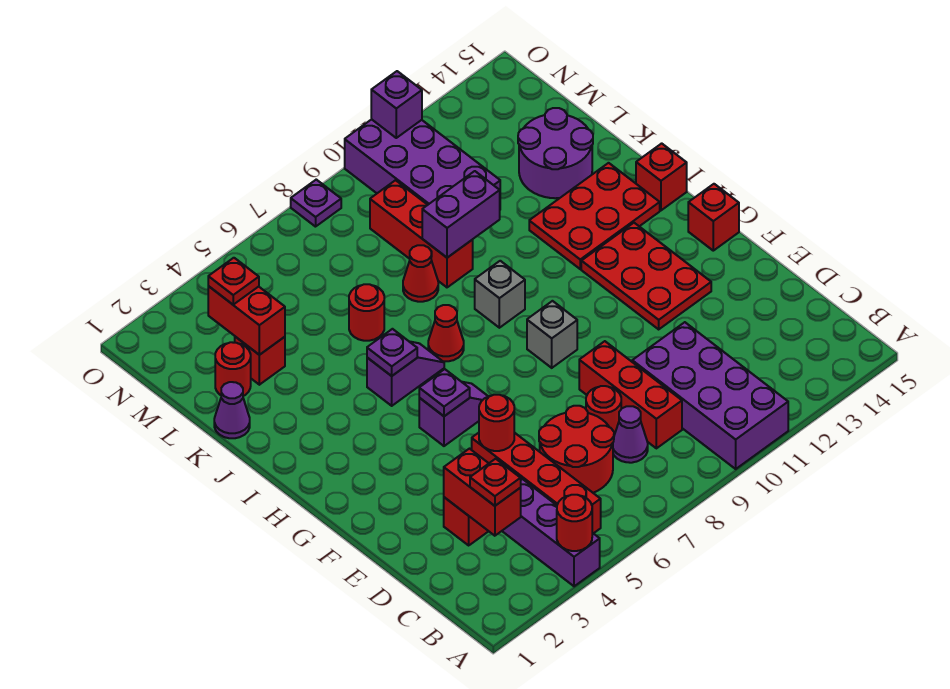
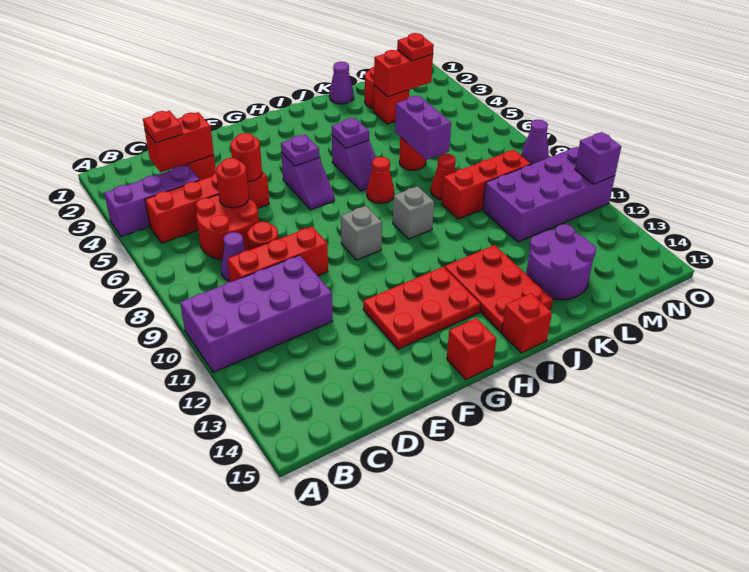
red round brick A4 level 2 -> red round brick D6 level 2
purple brick K9:K10 level 2 -> purple brick K6:K7 level 2
purple plate O8 level 1 -> purple cone O8 level 1

